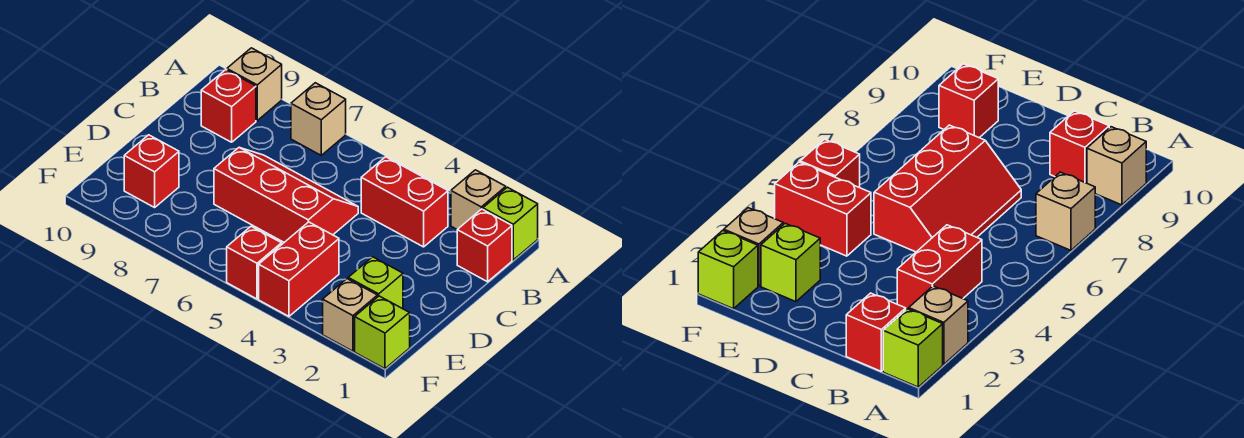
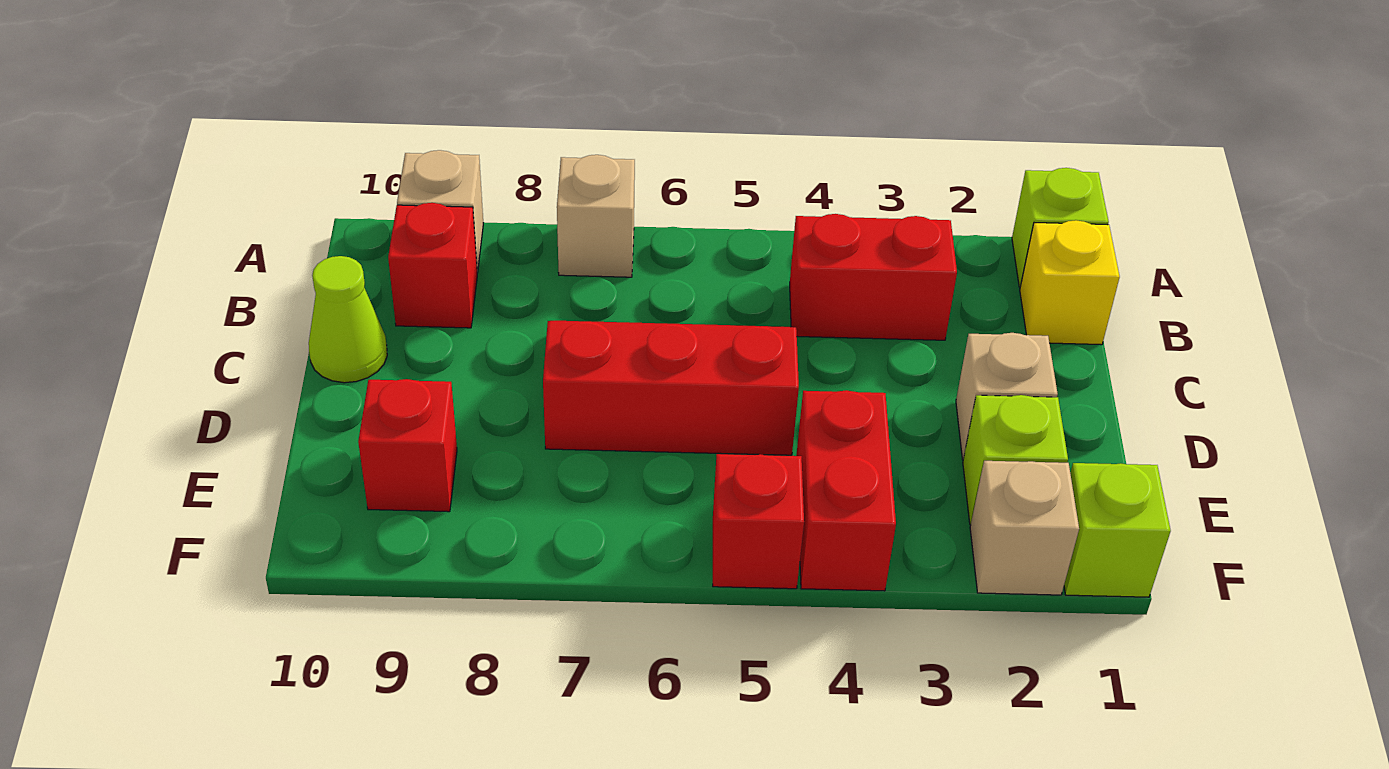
tan brick A2 level 1 -> tan brick D2 level 1
red brick B1 level 1 -> yellow brick B1 level 1
none -> lime cone C10 level 1

